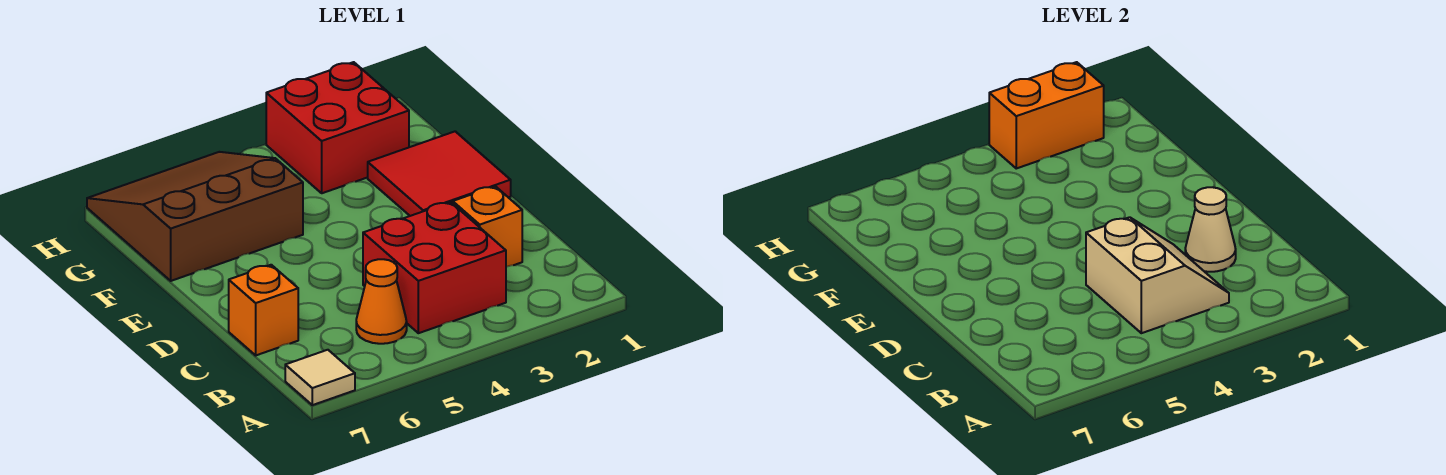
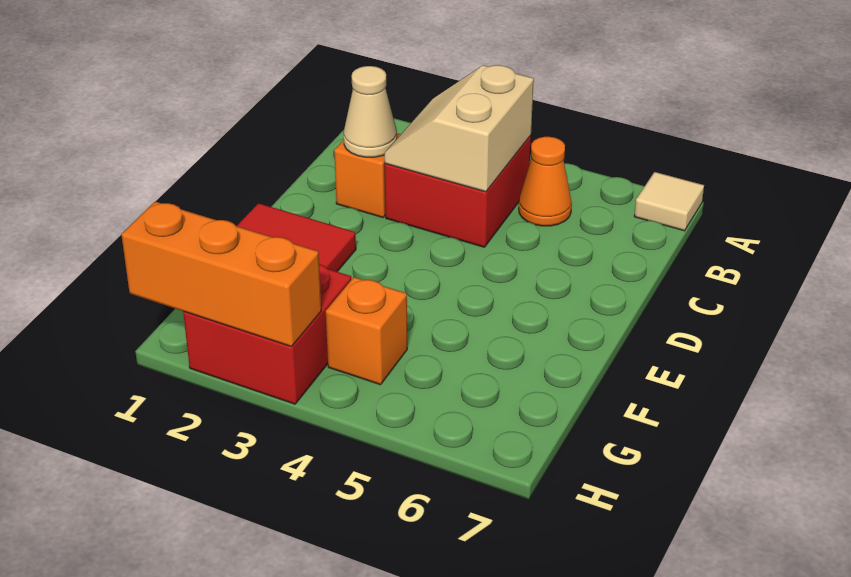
orange brick C7 level 1 -> orange brick G4 level 1
brown slope F5:H7 level 1 top F -> none
orange brick H2:H3 level 2 -> orange brick H1:H3 level 2

